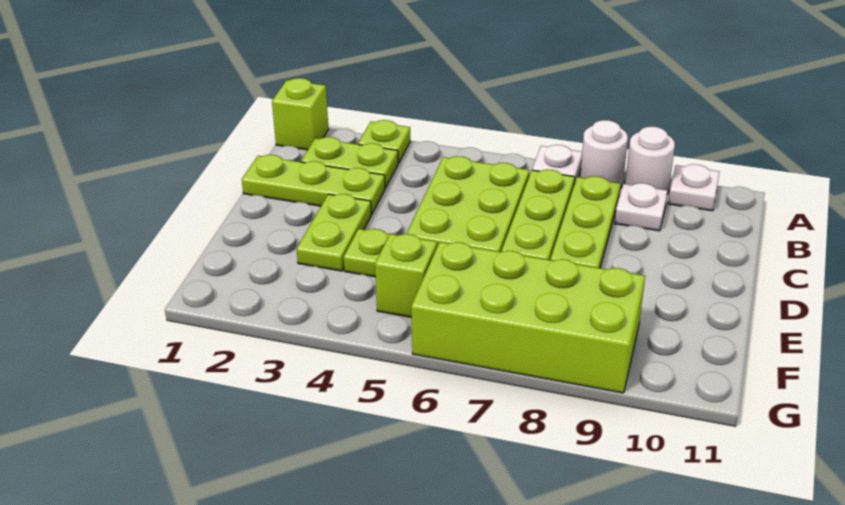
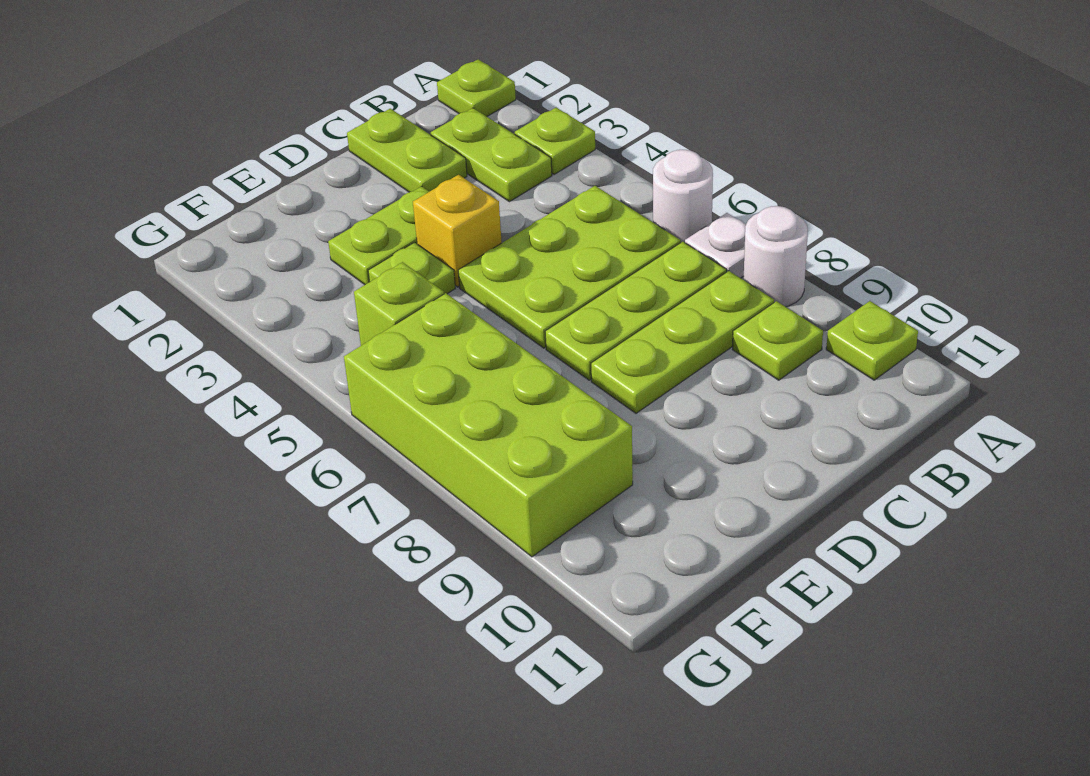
lime brick A1 level 1 -> lime plate A1 level 1
white round brick A9 level 1 -> white round brick A6 level 1
white plate A10 level 1 -> lime plate A10 level 1
white plate B9 level 1 -> lime plate B9 level 1
lime plate C1:C3 level 1 -> lime plate C1:C2 level 1
none -> yellow brick D4 level 1

